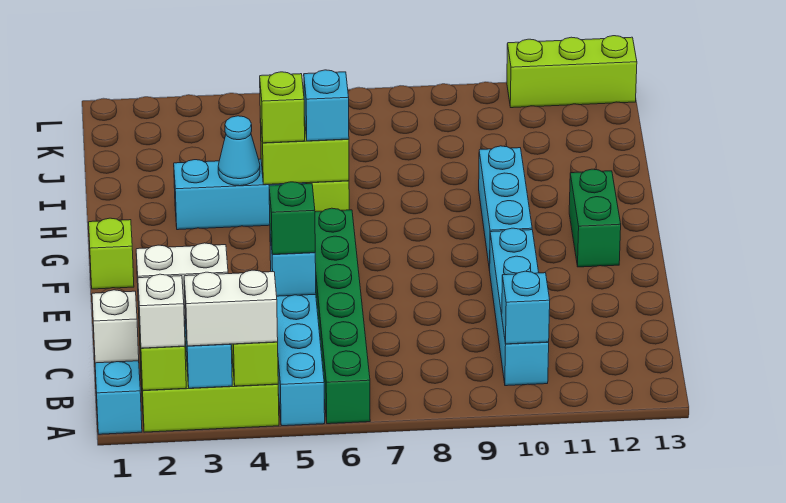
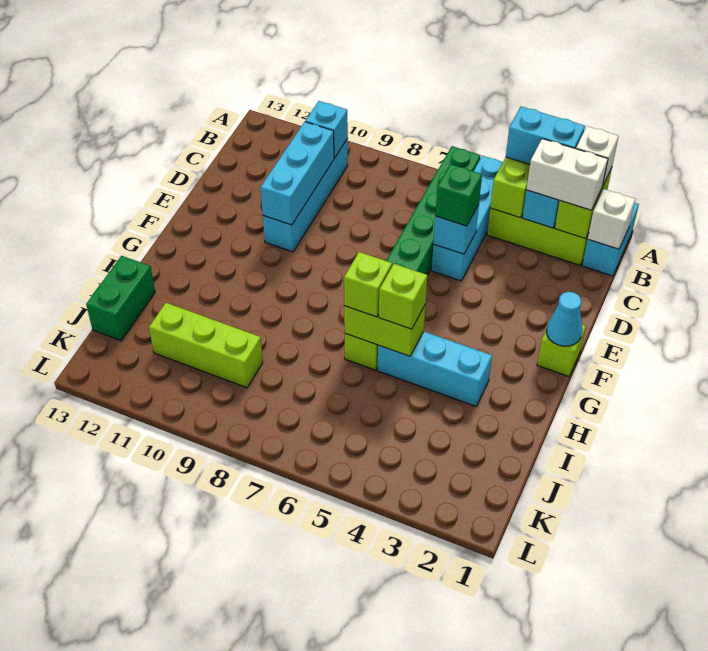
white brick A3:A4 level 3 -> cyan brick A3:A4 level 3
cyan brick F10:H10 level 1 -> cyan brick C10:E10 level 2
green brick F12:G12 level 1 -> green brick I13:J13 level 1
cyan cone H4 level 2 -> cyan cone F1 level 2
cyan brick H6 level 3 -> lime brick H6 level 3
lime brick L11:L13 level 1 -> lime brick J9:J11 level 1

